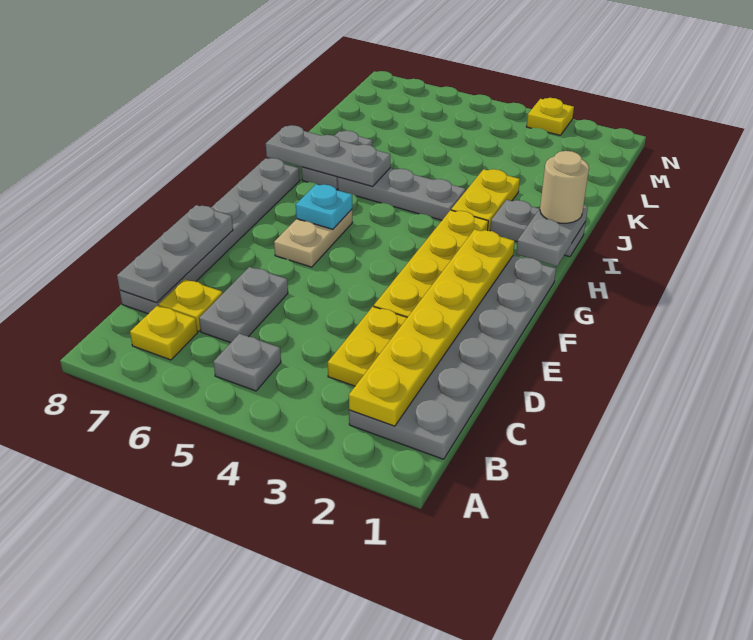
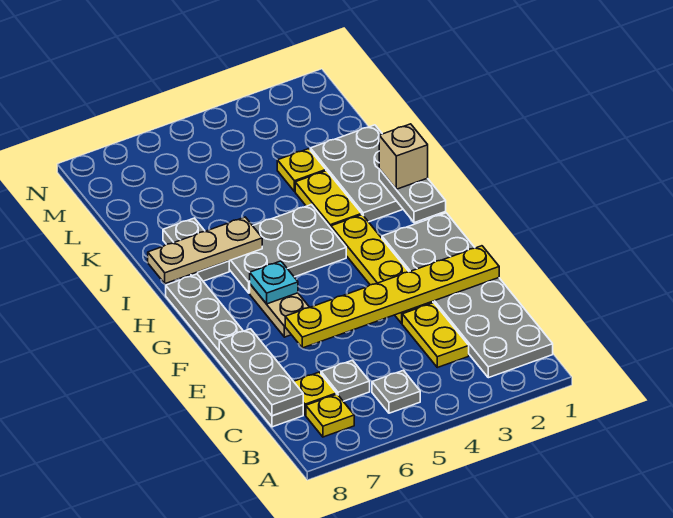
yellow plate B2:G2 level 2 -> yellow plate E1:E6 level 2
grey plate C6:D6 level 1 -> grey plate C6 level 1
grey plate I1:I2 level 1 -> grey plate I1:K2 level 1
tan round brick I1 level 3 -> tan brick I1 level 3
grey plate I4:I6 level 1 -> grey plate H4:I6 level 1
grey plate I6:I8 level 2 -> tan plate I6:I8 level 2
yellow plate N3 level 1 -> yellow plate K3 level 1

